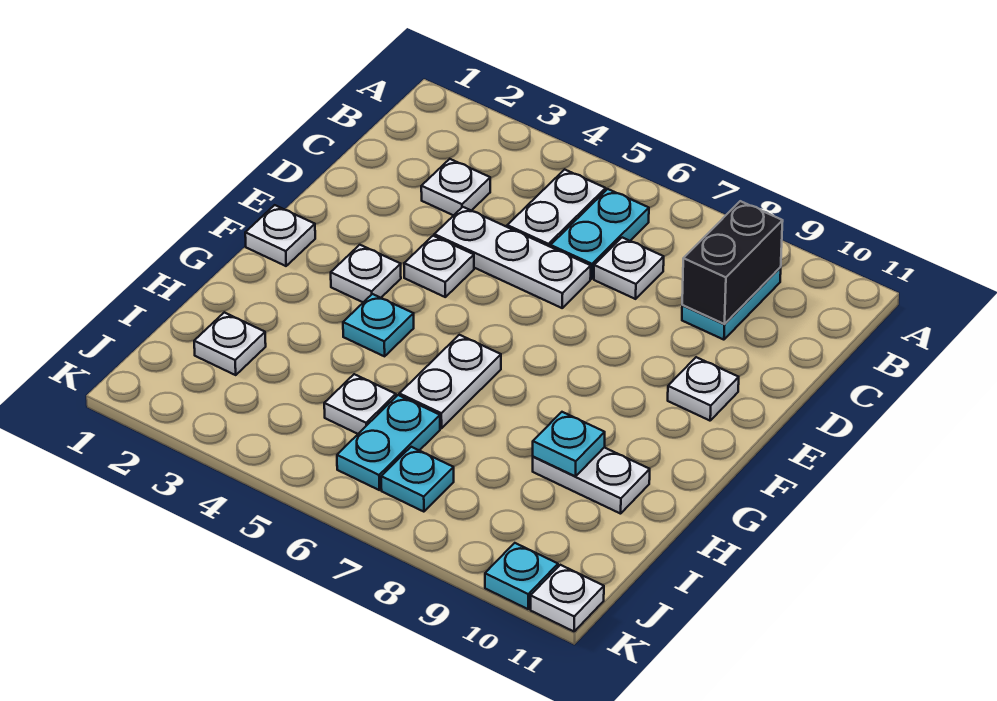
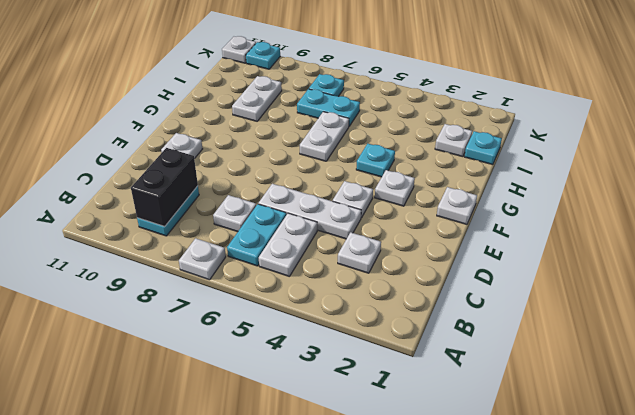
white plate H9:H10 level 1 -> white plate H9:I9 level 1
cyan plate H9 level 2 -> cyan plate I1 level 1
white plate I5 level 1 -> white plate A7 level 1
cyan plate I6:J6 level 1 -> cyan plate I6:I7 level 1

